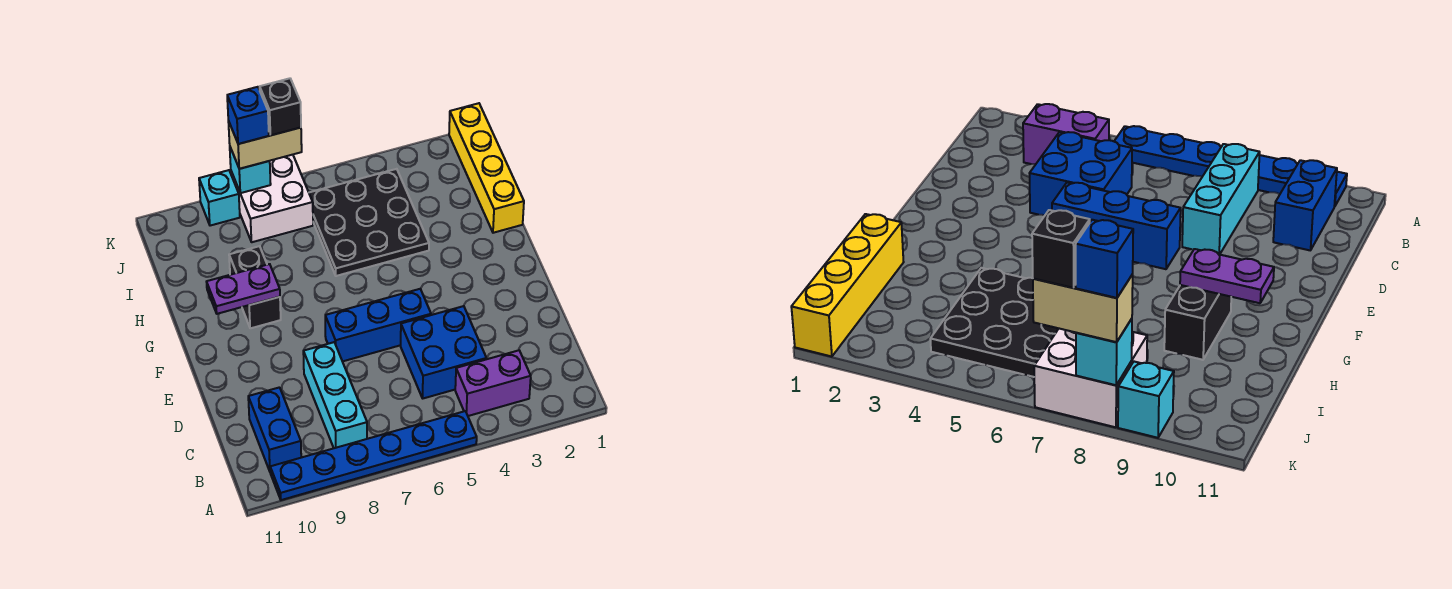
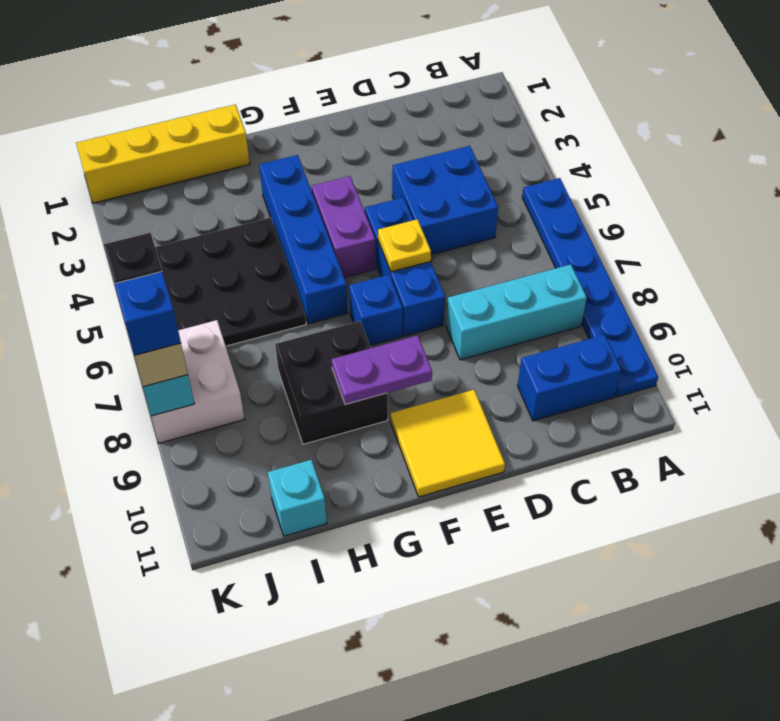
purple brick B3:B4 level 1 -> purple brick F4:F5 level 1
none -> yellow plate E6 level 2
none -> yellow tile E10:F11 level 1
none -> blue brick F7 level 1
none -> blue brick G3:G6 level 1
black brick G9:H9 level 1 -> black brick G8:H9 level 1
purple plate G9:G10 level 2 -> purple plate F9:G9 level 2
cyan brick K9 level 1 -> cyan brick I11 level 1

